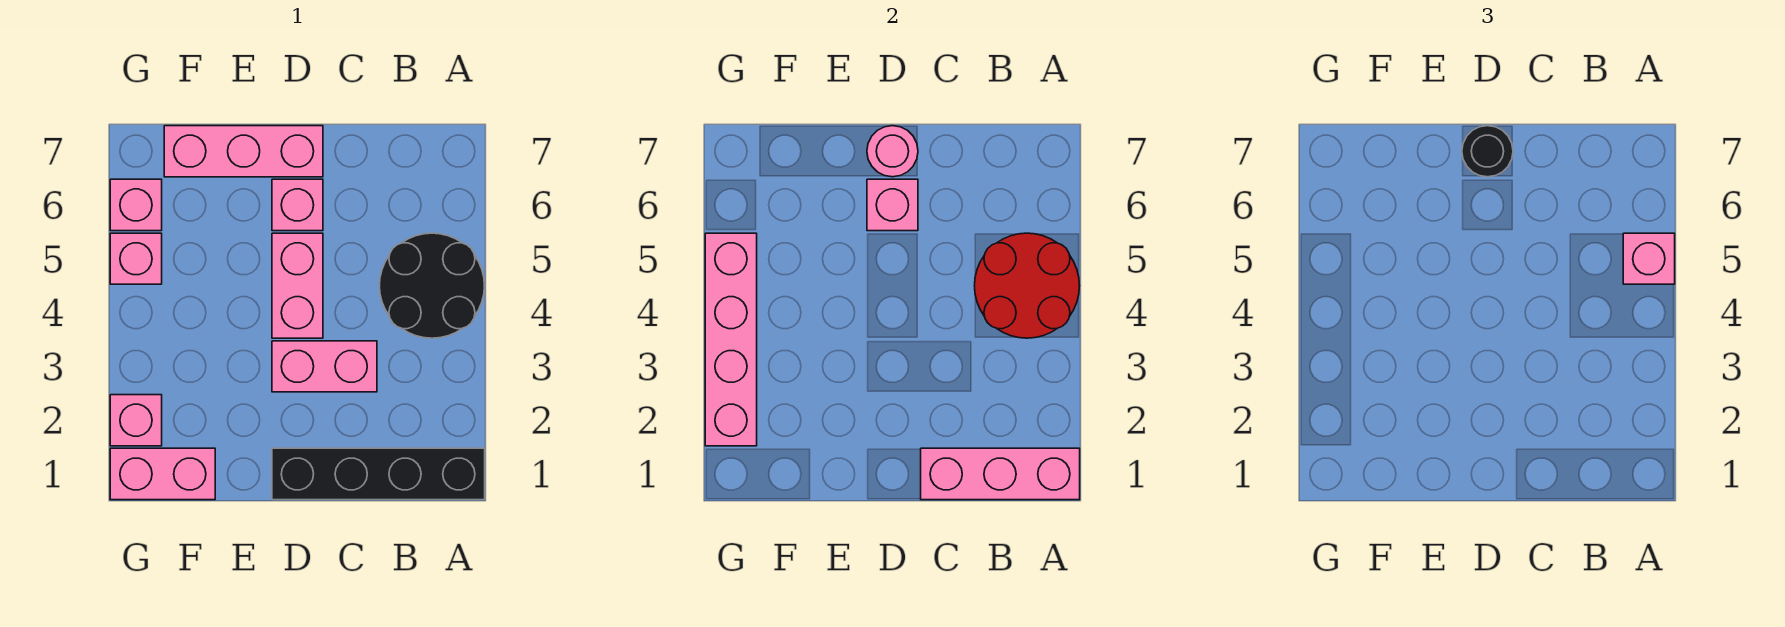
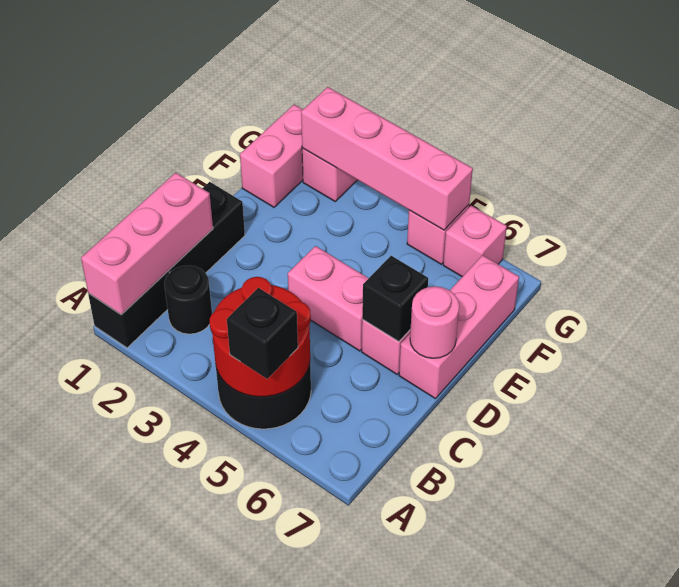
pink brick A5 level 3 -> black brick A5 level 3
pink brick C3:D3 level 1 -> none
pink brick D6 level 2 -> black brick D6 level 2
black round brick D7 level 3 -> black round brick B2 level 1

